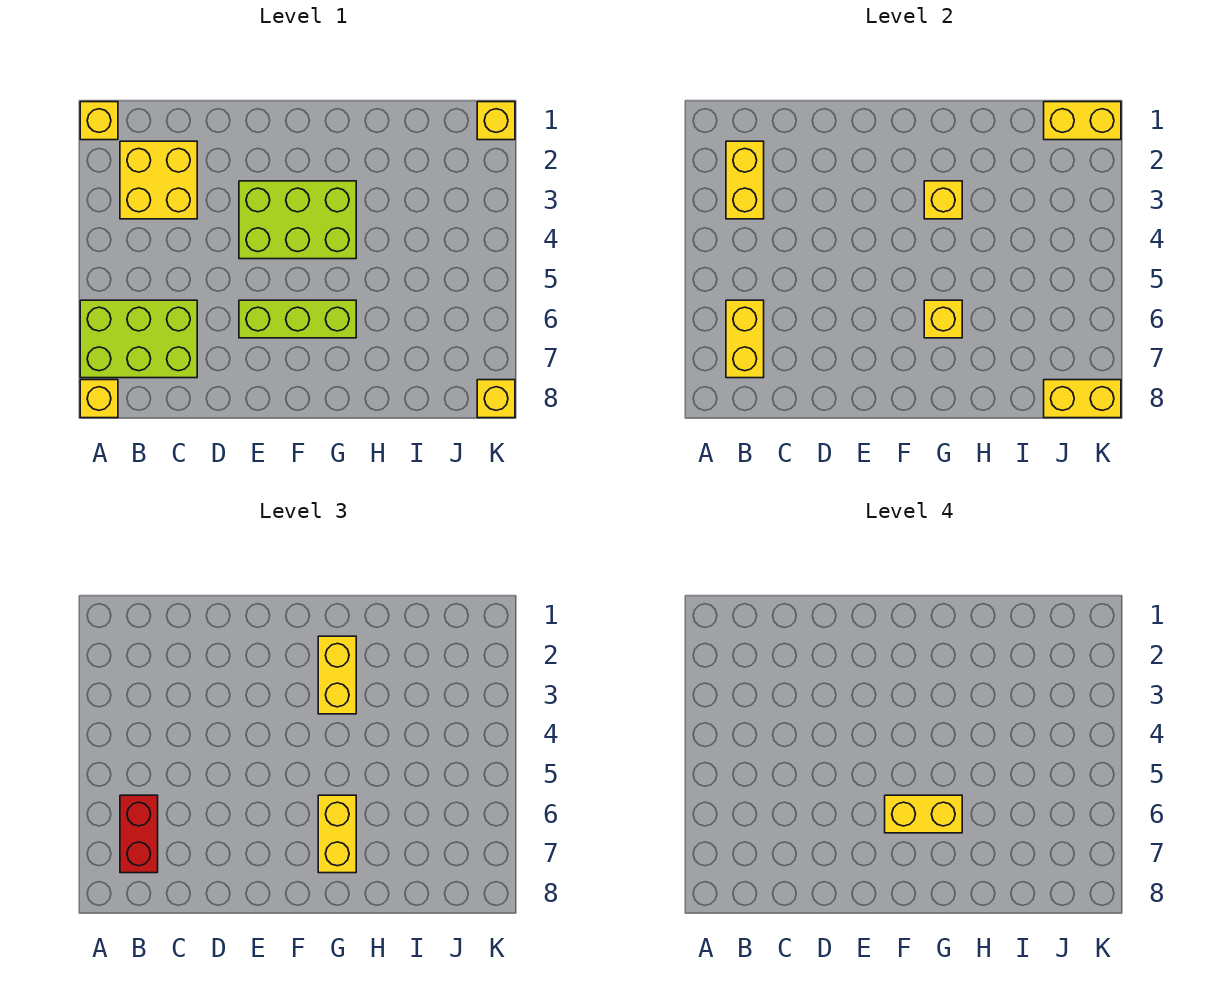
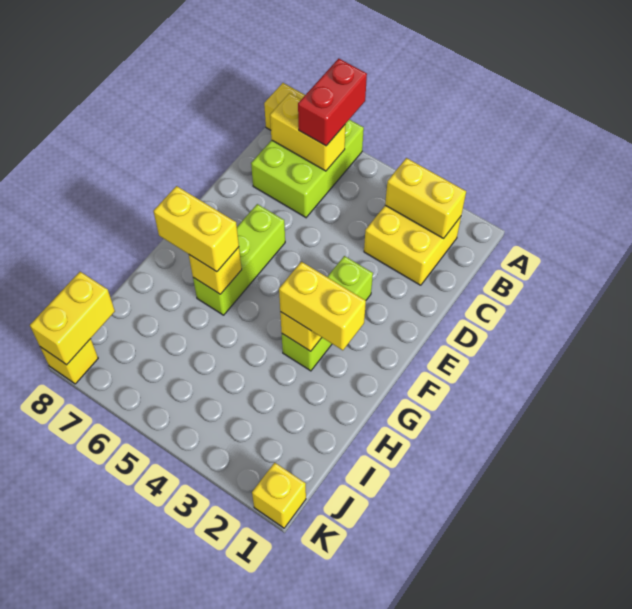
yellow brick A1 level 1 -> none
red brick B6:B7 level 3 -> red brick A6:B6 level 3
lime brick E3:G4 level 1 -> lime brick E3:G3 level 1
yellow brick F6:G6 level 4 -> none
yellow brick J1:K1 level 2 -> none

